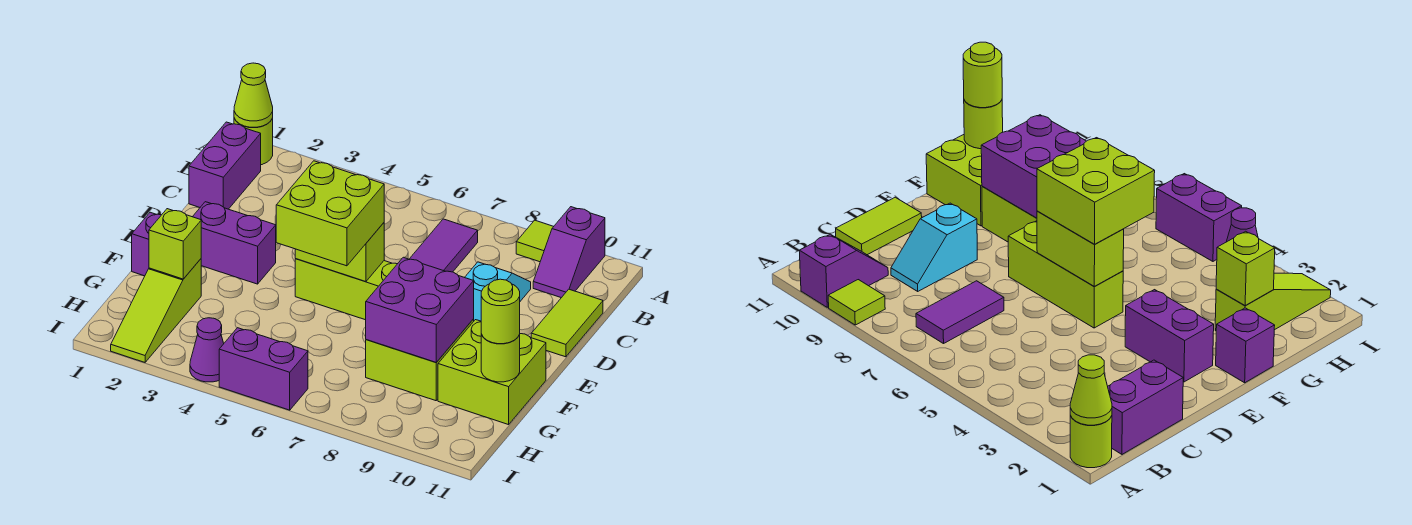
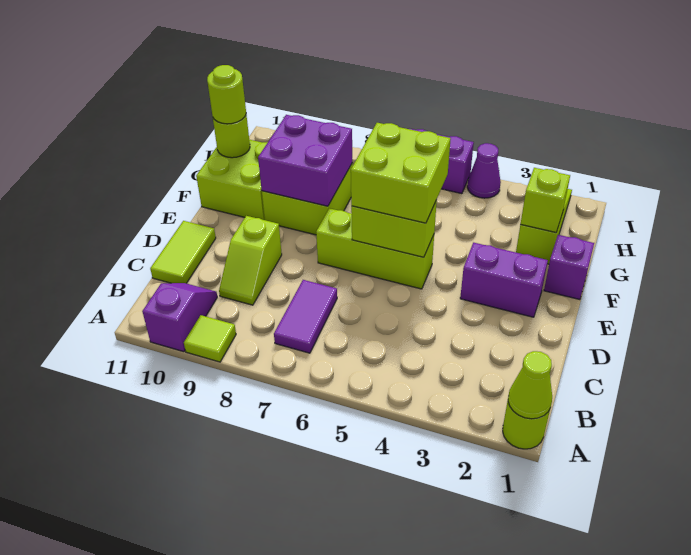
purple brick B1:C1 level 1 -> none
cyan slope C9:D9 level 1 top D -> lime slope C9:D9 level 1 top D

